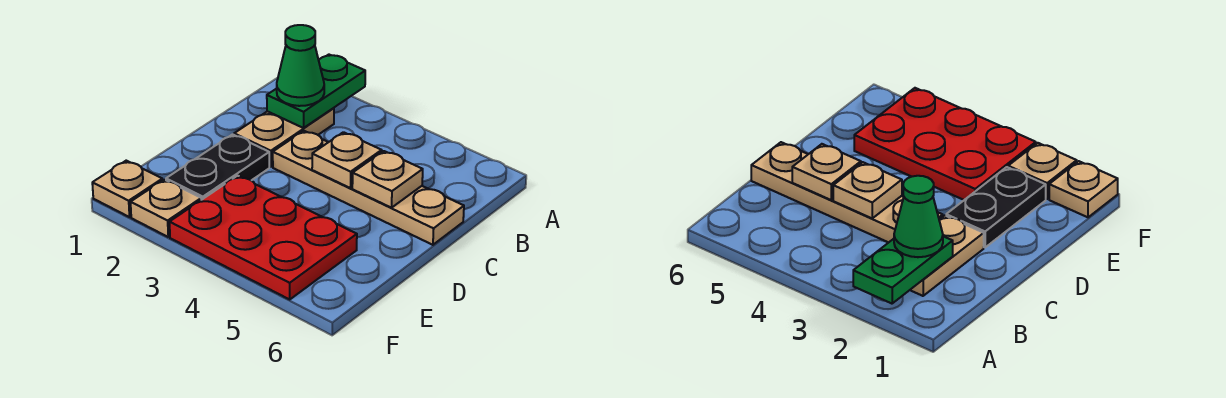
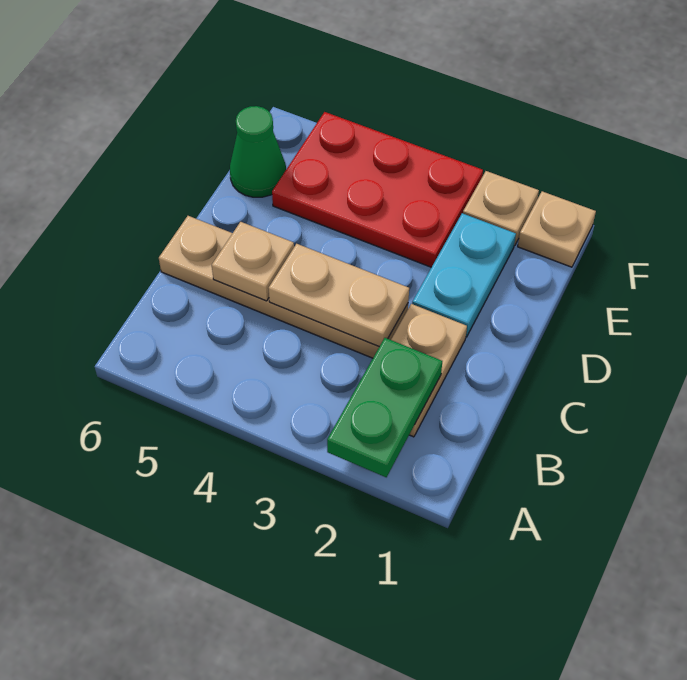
green cone B2 level 3 -> green cone E6 level 1
tan plate C4 level 2 -> tan plate C3:C4 level 2
black plate D2:E2 level 1 -> cyan plate D2:E2 level 1

